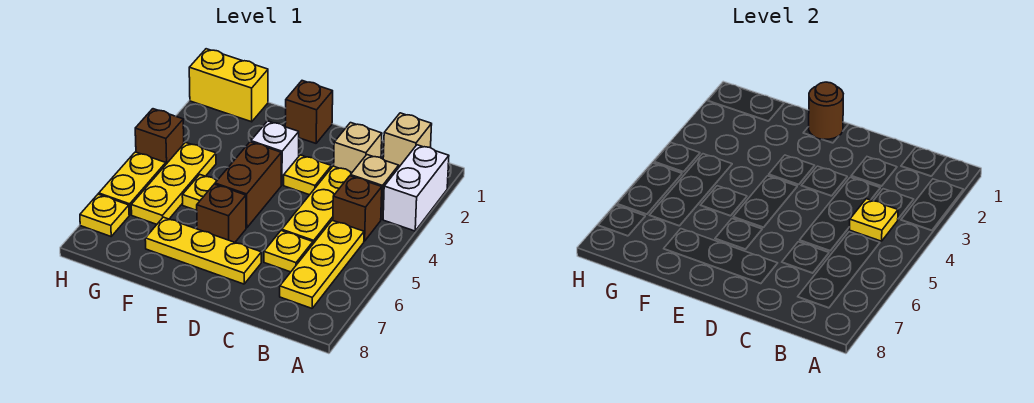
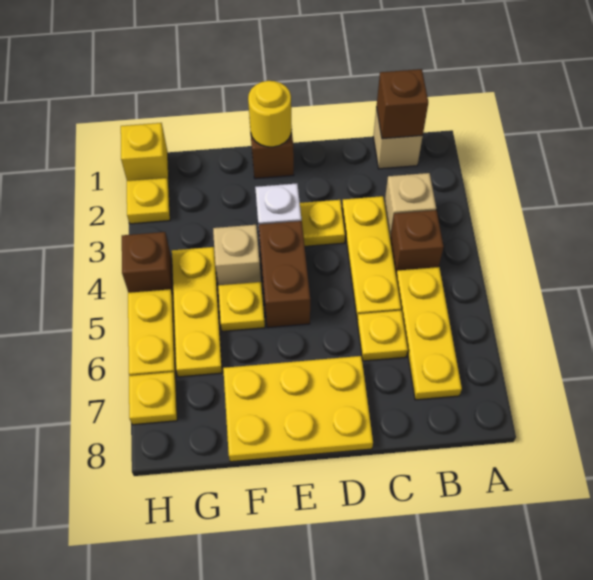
white brick A2:A3 level 1 -> none
yellow plate B4 level 2 -> yellow plate H2 level 1
tan brick C2 level 1 -> tan brick F4 level 1
yellow plate D7:F7 level 1 -> yellow plate D7:F8 level 1
brown round brick E1 level 2 -> yellow round brick E1 level 2
brown brick E6 level 1 -> brown brick B1 level 2
yellow brick G1:H1 level 1 -> yellow brick H1 level 1

